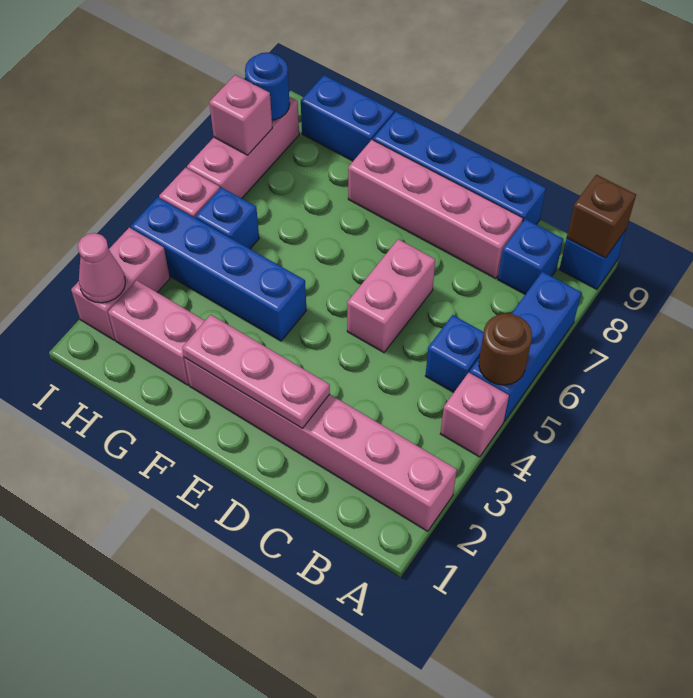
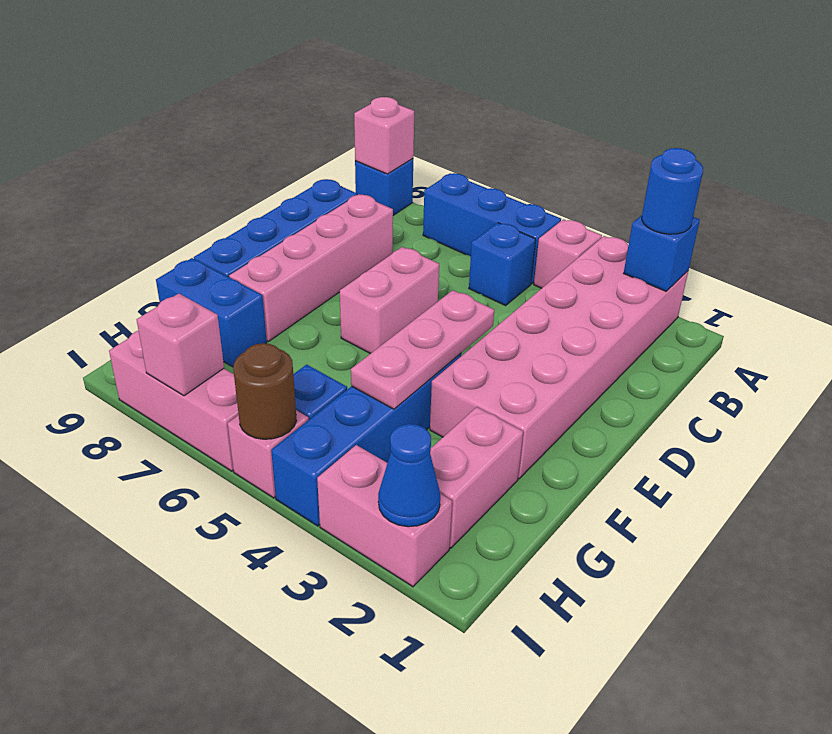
pink brick A2:F2 level 1 -> pink brick A2:F3 level 1
brown round brick A5 level 2 -> brown round brick I5 level 2
brown brick A9 level 2 -> pink brick A9 level 2
blue brick B8 level 1 -> blue brick A2 level 2
pink plate D2:F2 level 2 -> pink plate E4:G4 level 2
pink brick D5:D6 level 1 -> pink brick D6:E6 level 1
blue brick G9:H9 level 1 -> blue brick G8:G9 level 1
pink cone I2 level 2 -> blue cone I2 level 2
blue round brick I8 level 2 -> blue round brick A2 level 3

